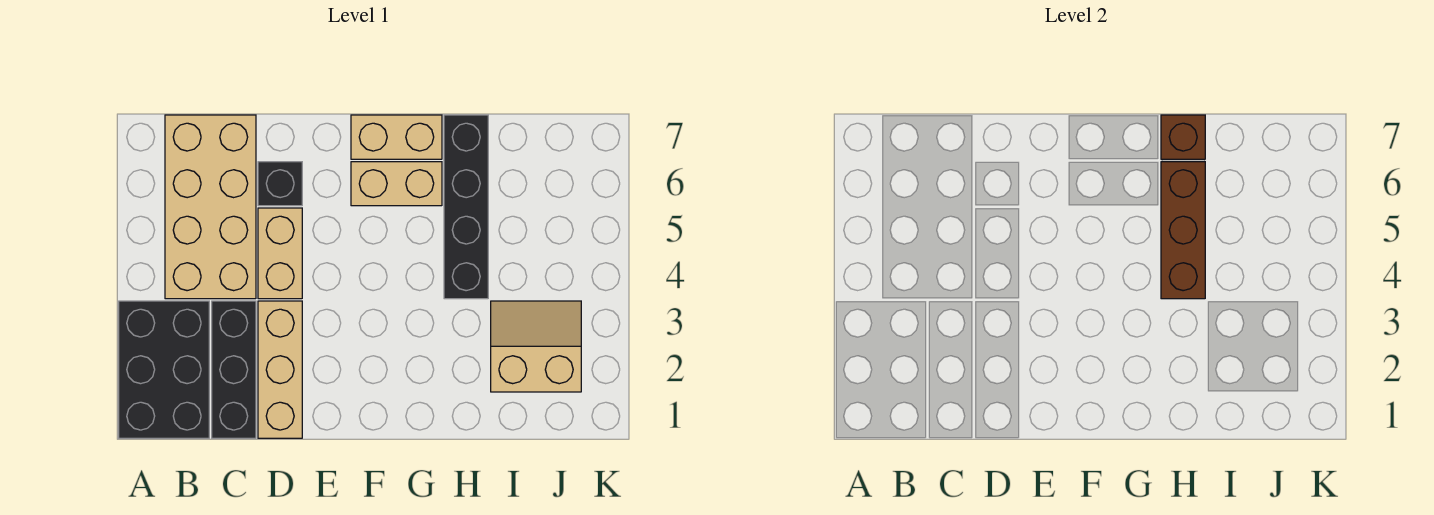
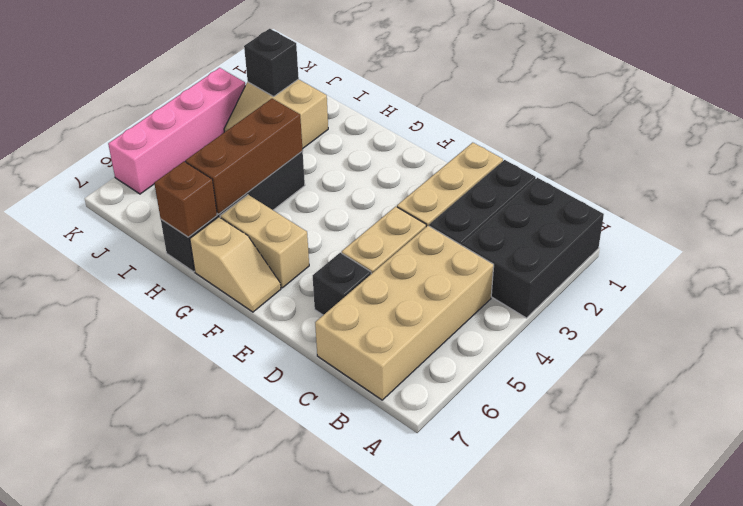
tan brick F7:G7 level 1 -> tan slope F7:G7 level 1 top G
none -> black brick J2 level 2
none -> pink brick K3:K6 level 1

